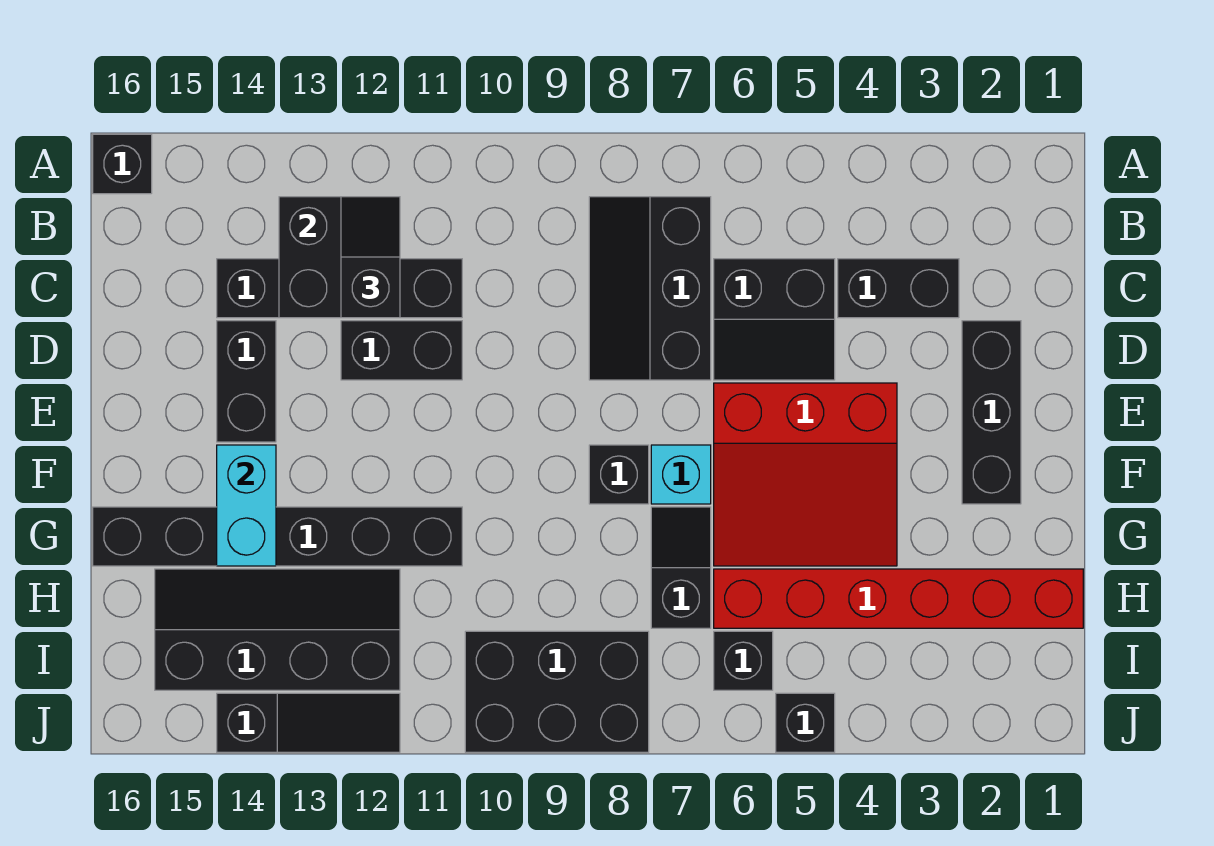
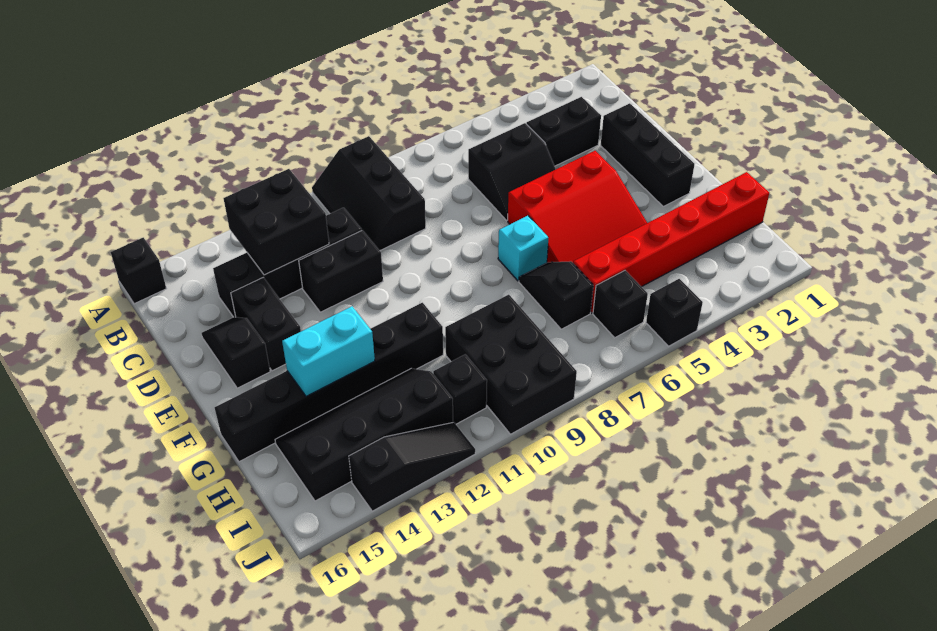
black slope B7:D8 level 1 top 7 -> black slope A9:C10 level 1 top 9
black slope B12:C12 level 3 top C -> black slope D15:E15 level 1 top E
black brick F8 level 1 -> black brick I11 level 1
cyan brick F14:G14 level 2 -> cyan brick G13:G14 level 2
black brick I8:J10 level 1 -> black brick H9:J10 level 1

